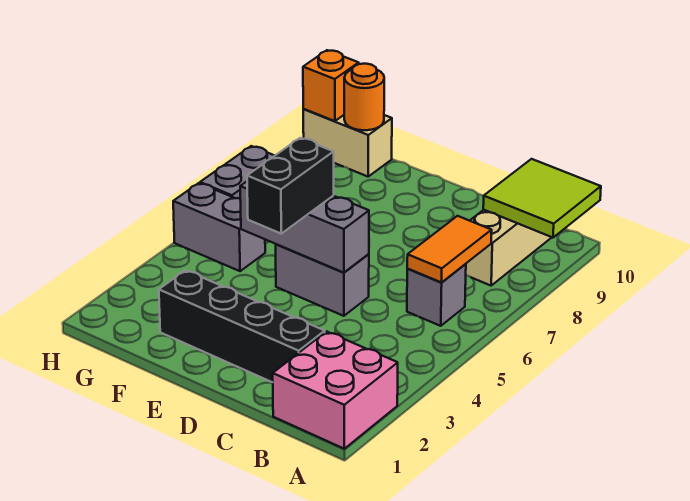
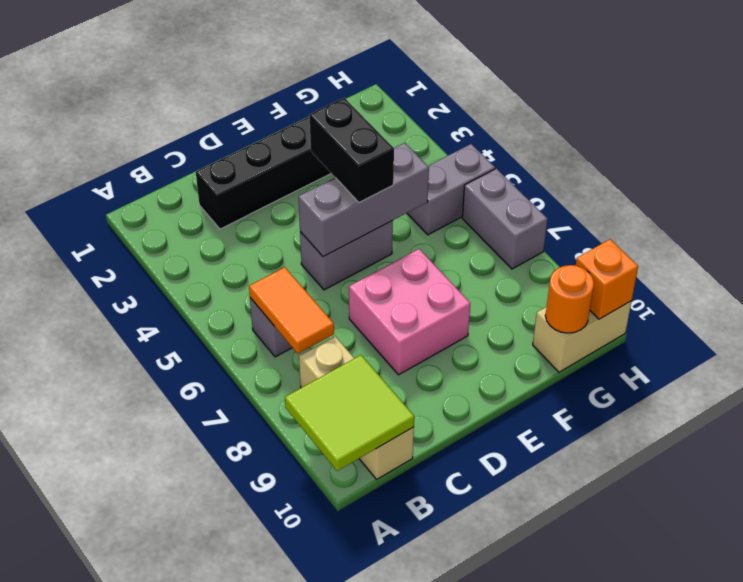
pink brick A1:B2 level 1 -> pink brick D7:E8 level 1

